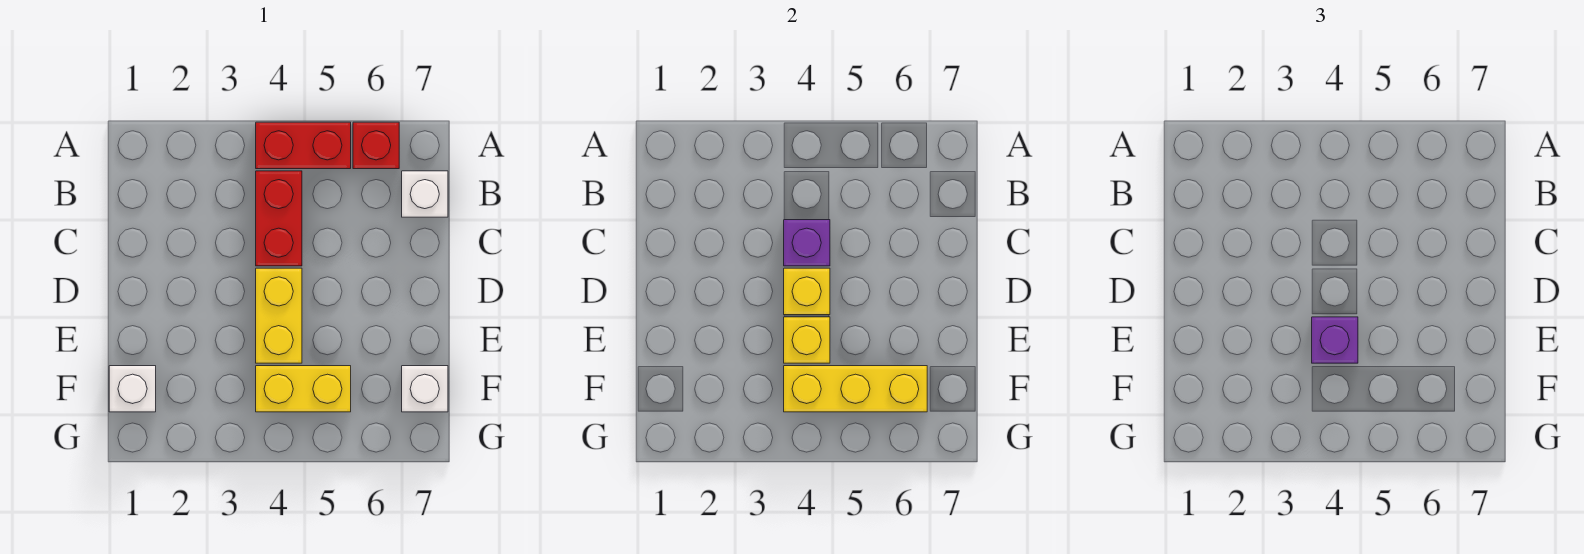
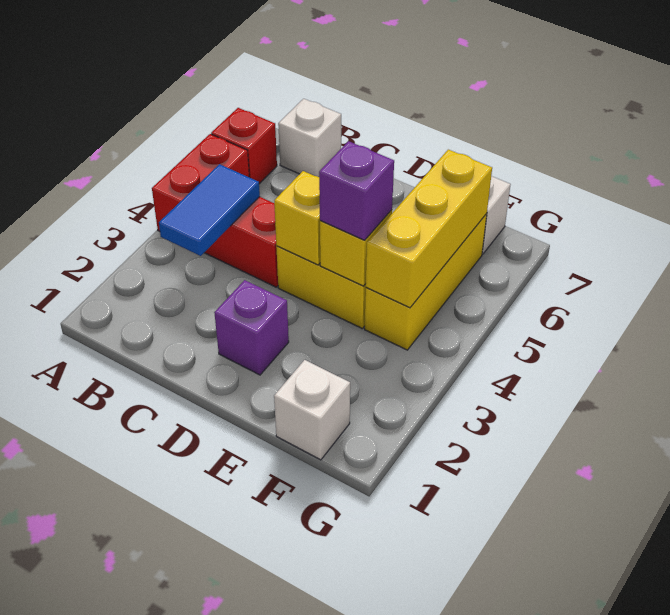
none -> blue tile B3:B4 level 2
purple brick C4 level 2 -> purple brick D2 level 1
yellow brick F4:F5 level 1 -> yellow brick F4:F6 level 1

